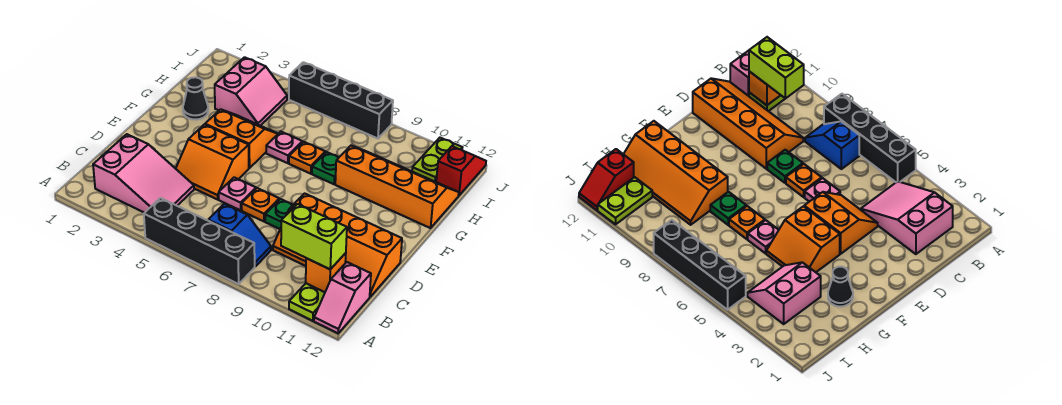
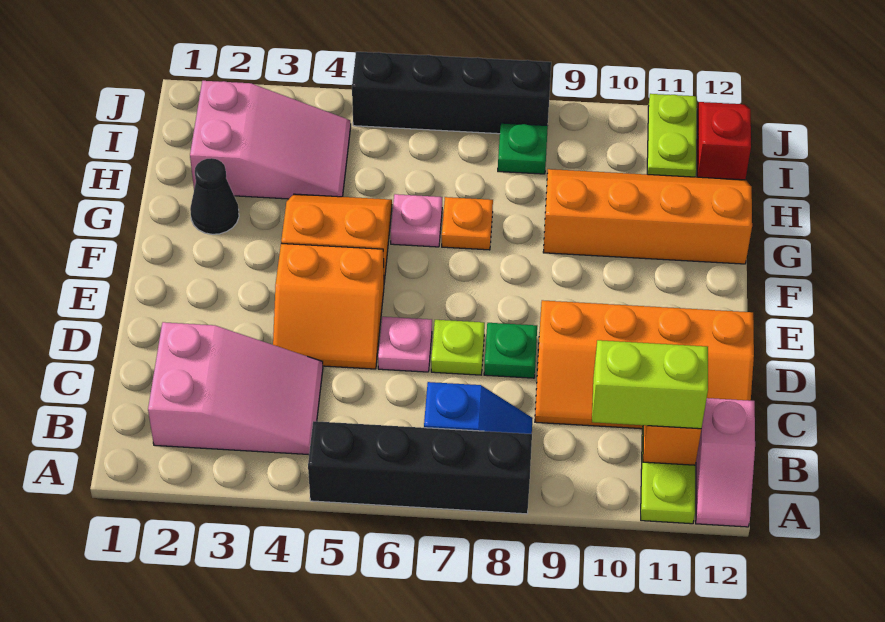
orange plate D7 level 1 -> lime plate D7 level 1
green plate G8 level 1 -> green plate I8 level 1
pink slope H3:I4 level 1 top 3 -> pink slope H2:I4 level 1 top 2

